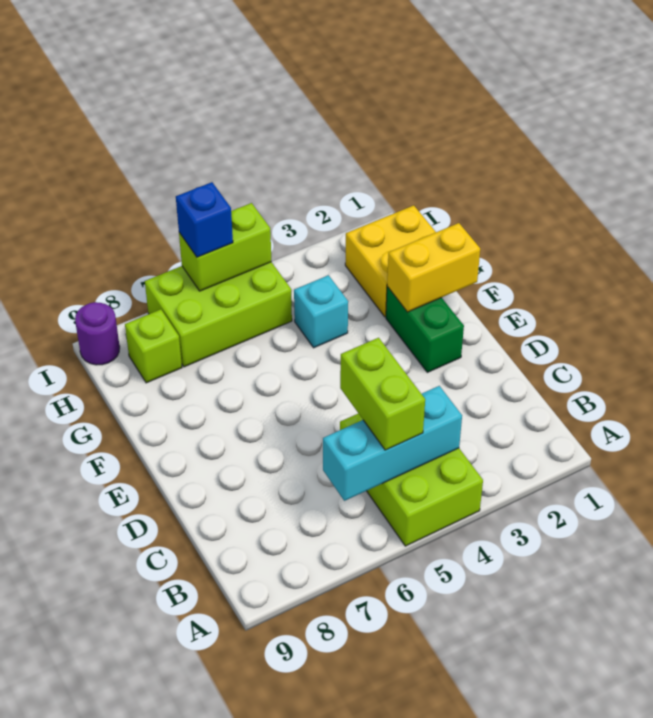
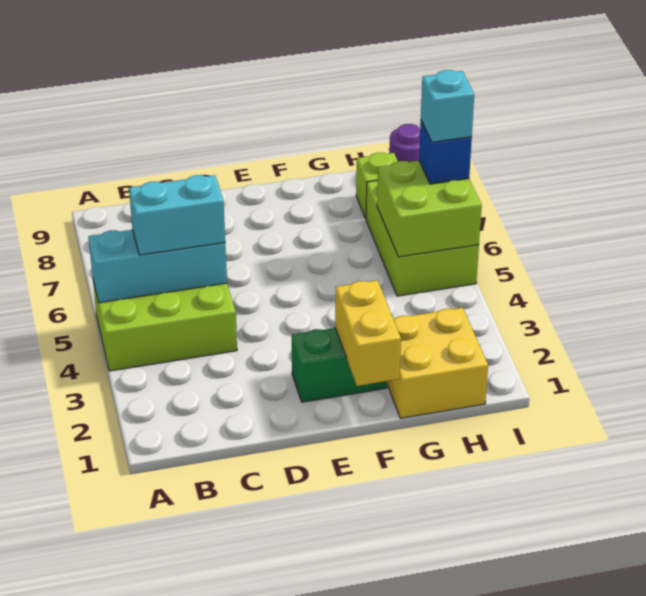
cyan brick B4:B6 level 2 -> cyan brick A5:C5 level 2
lime brick B5:C5 level 3 -> cyan brick B5:C5 level 3
cyan brick G4 level 1 -> cyan brick I6 level 4
lime brick I5:I6 level 2 -> lime brick H5:I6 level 2

